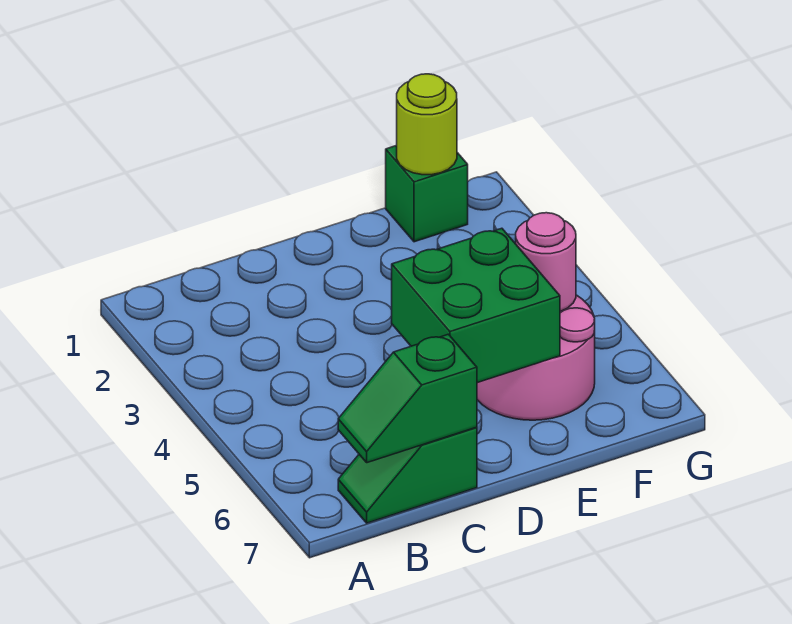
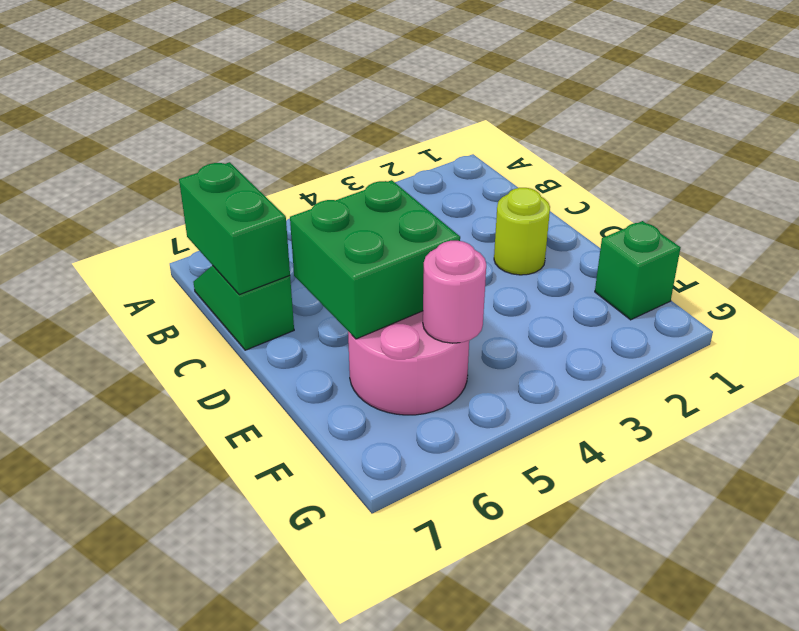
green slope B7:C7 level 2 top C -> green brick B7:C7 level 2
lime round brick F1 level 2 -> lime round brick D2 level 1

